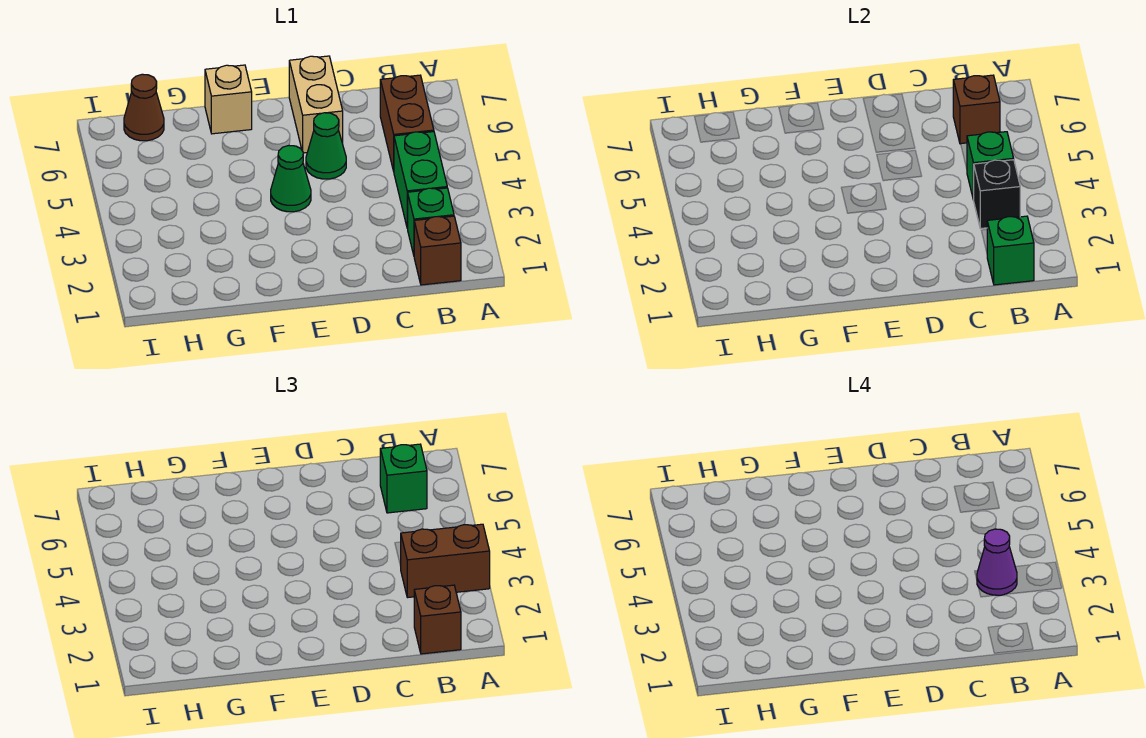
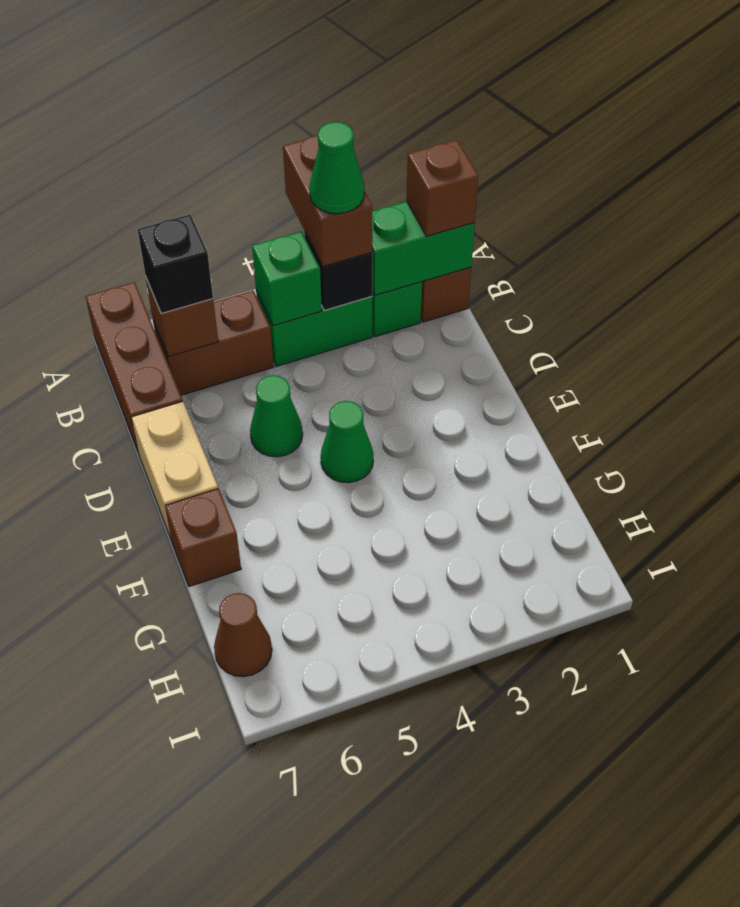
none -> brown brick A7:C7 level 1
green brick B1 level 2 -> green brick B1:B2 level 2
purple cone B3 level 4 -> green cone B3 level 4
green brick B6 level 3 -> black brick B6 level 3
tan brick D6:D7 level 1 -> tan brick D7:E7 level 1
tan brick F7 level 1 -> brown brick F7 level 1

